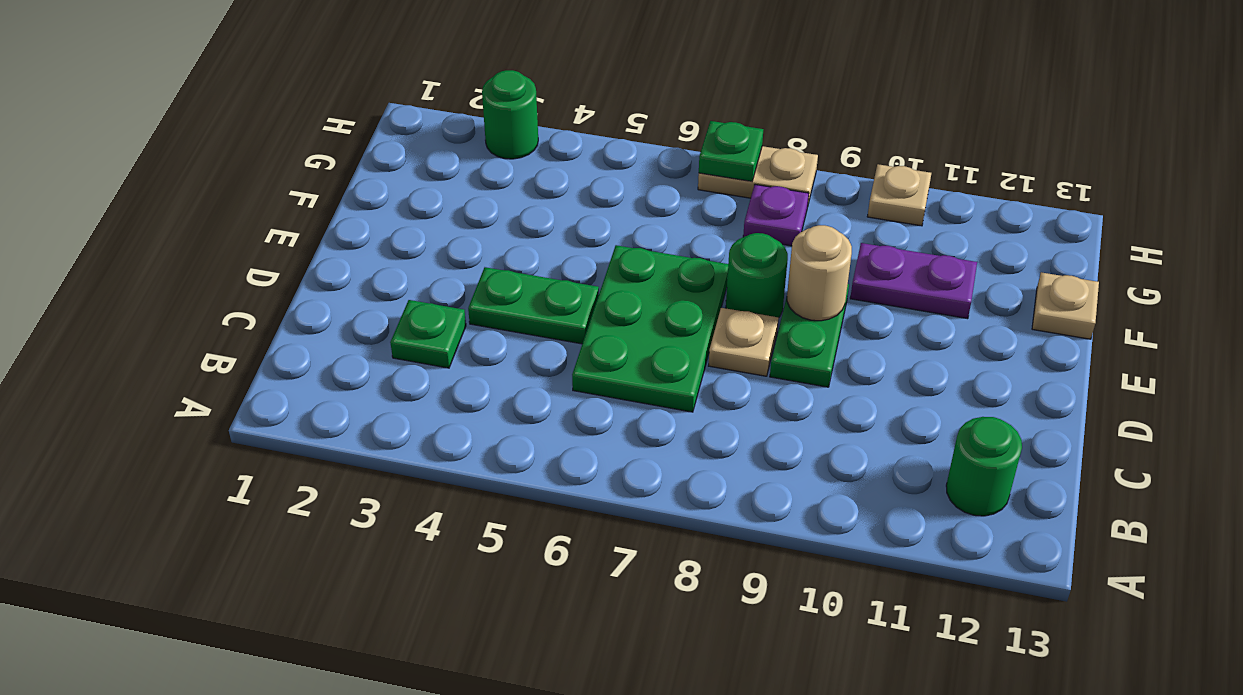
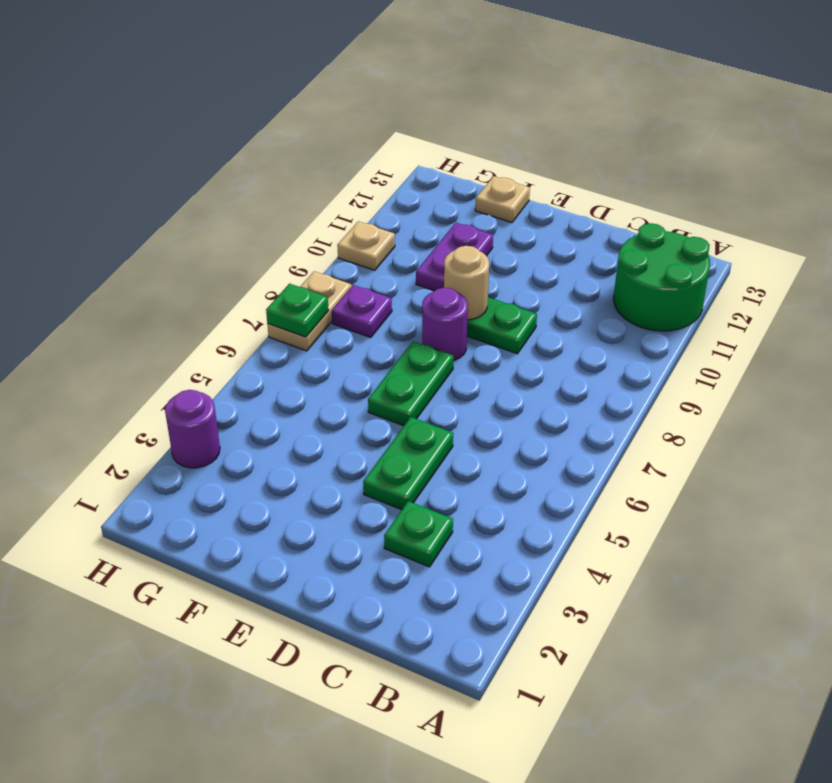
green round brick B12 level 1 -> green round brick A11:B12 level 1
green plate C6:E7 level 1 -> green plate E6:E7 level 1
tan plate D8 level 1 -> none
green round brick E8 level 1 -> purple round brick E8 level 1
green round brick H3 level 1 -> purple round brick H3 level 1

